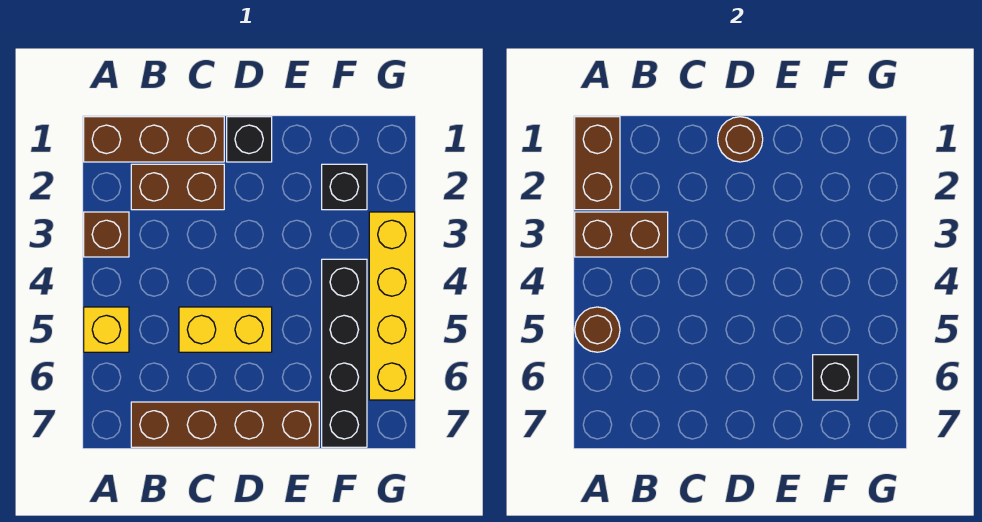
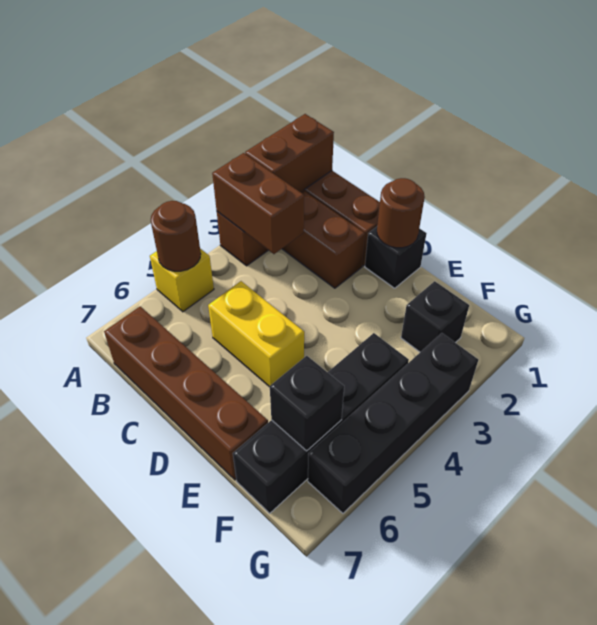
yellow brick G3:G6 level 1 -> black brick G3:G6 level 1

